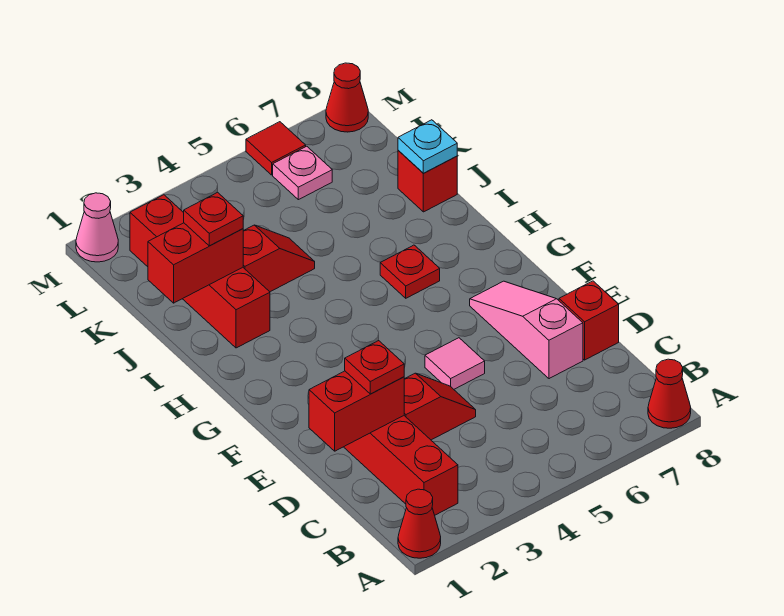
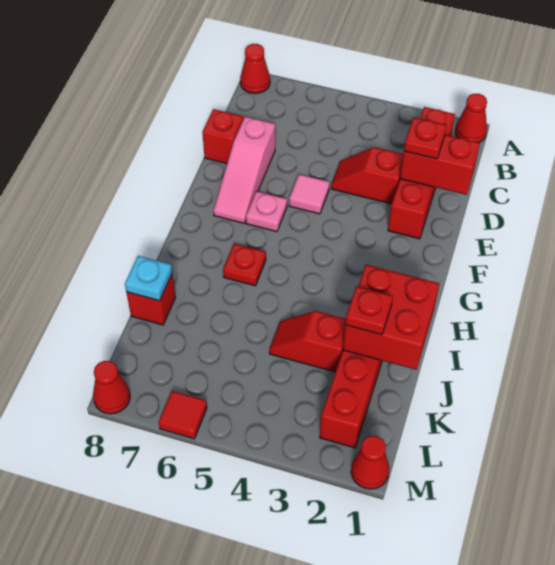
red brick J1:J2 level 2 -> red brick I1:J2 level 2
pink plate L6 level 1 -> pink plate F6 level 1
pink cone M1 level 1 -> red cone M1 level 1

